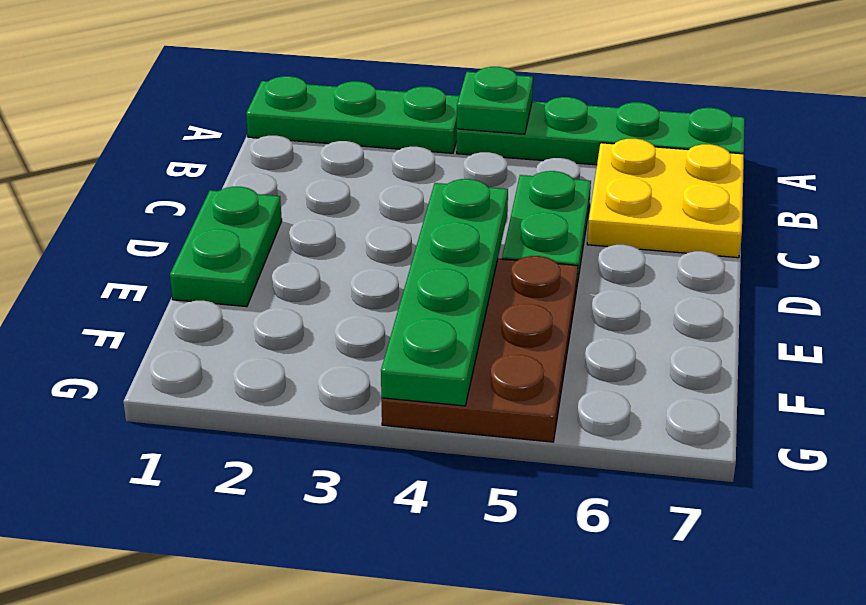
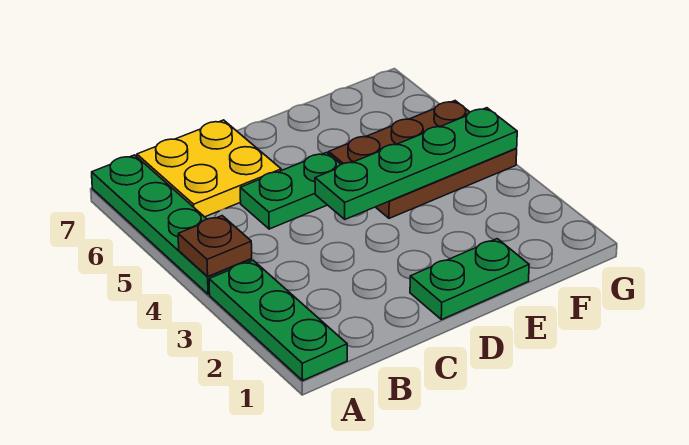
green plate A4 level 2 -> brown plate A4 level 2

